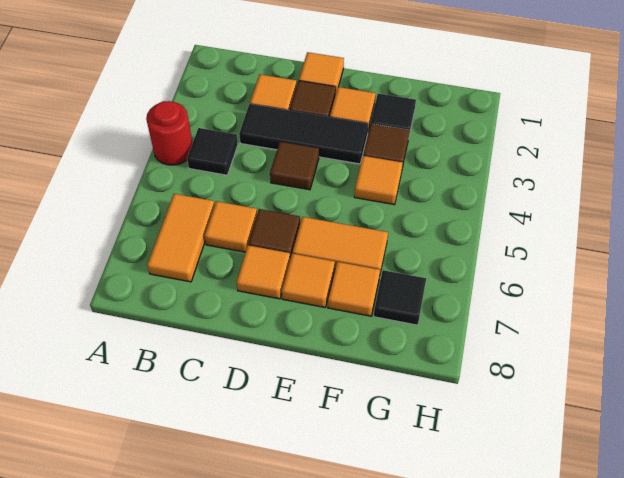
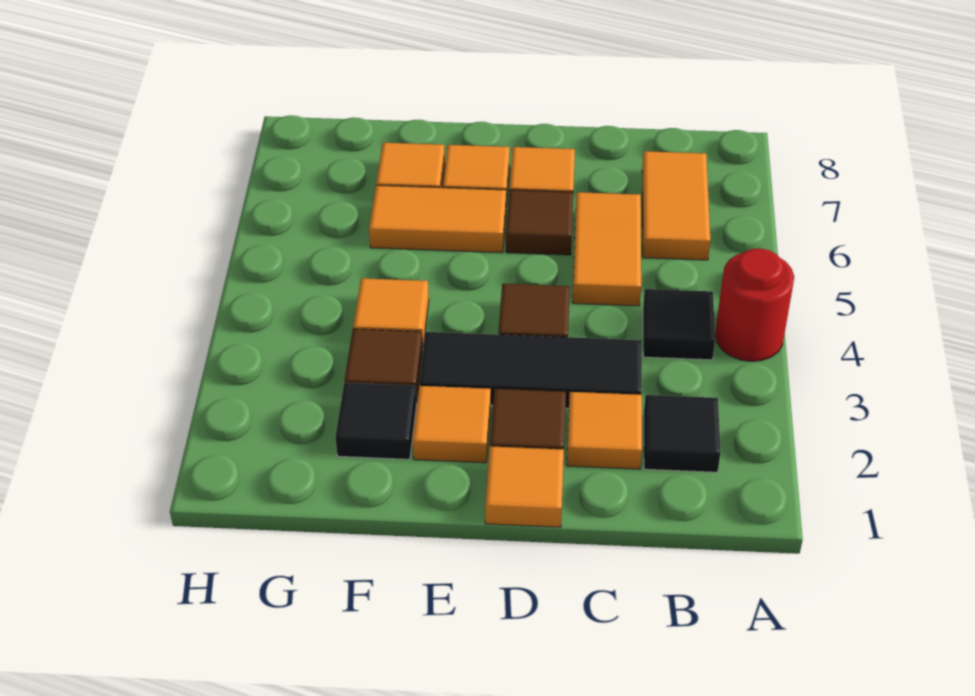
orange tile C6 level 1 -> orange tile C5:C6 level 1
black tile G7 level 1 -> black tile B2 level 1

